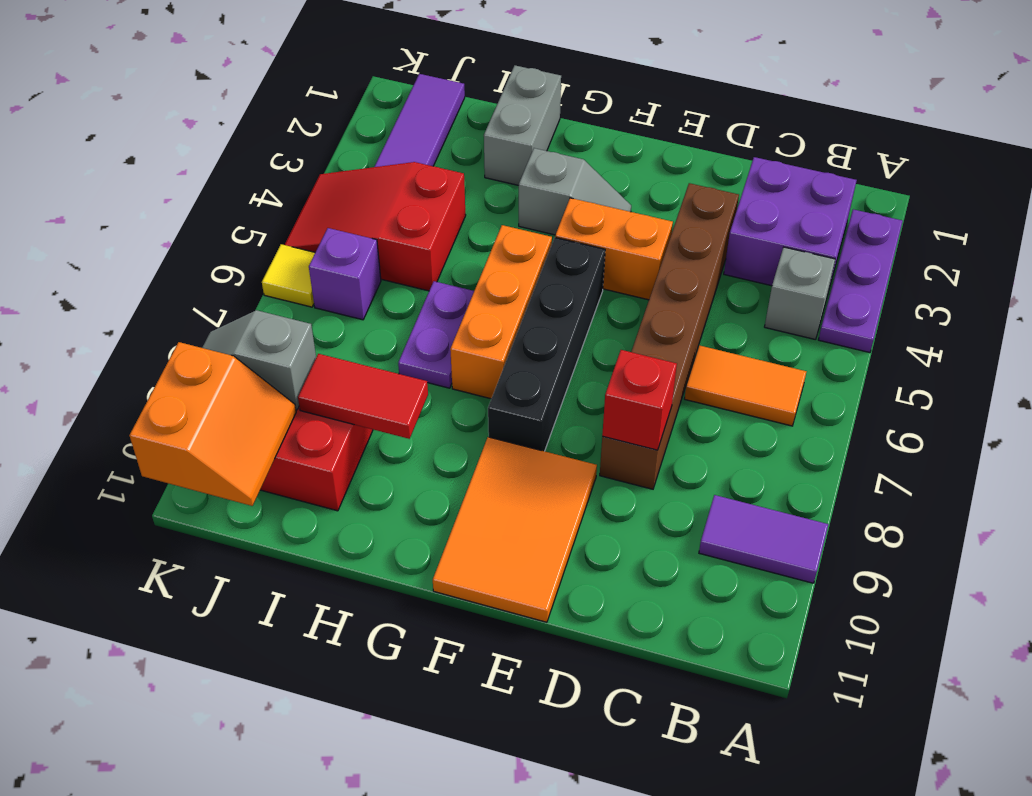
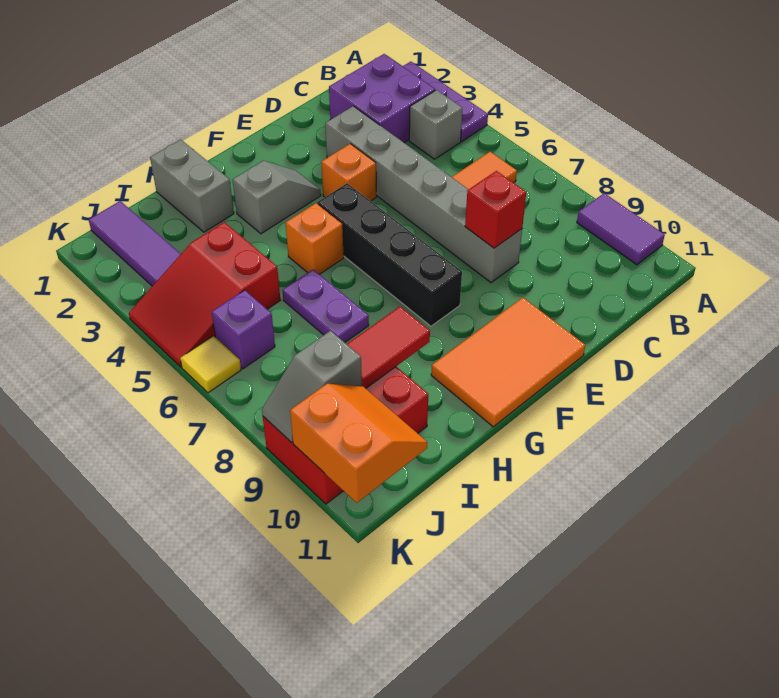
purple tile A9:B9 level 1 -> purple tile A9:A10 level 1
brown brick D3:D8 level 1 -> grey brick D3:D8 level 1
orange brick E4:F4 level 1 -> orange brick E4 level 1
orange tile E9:F11 level 1 -> orange tile E10:G11 level 1
orange brick G5:G7 level 1 -> orange brick G5 level 1

